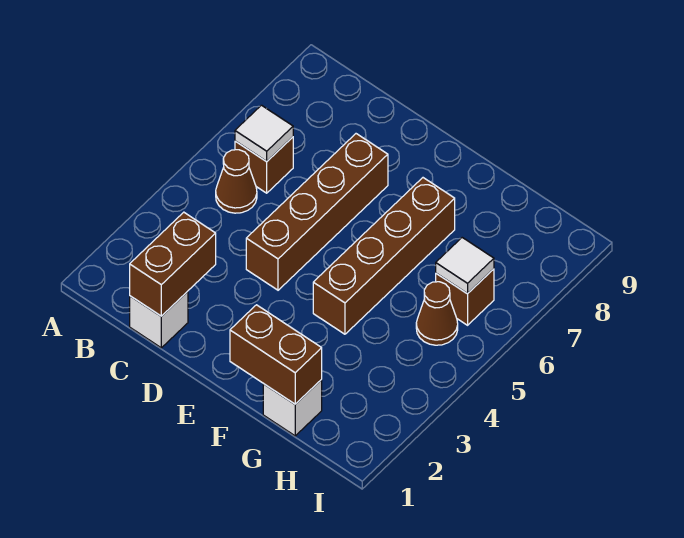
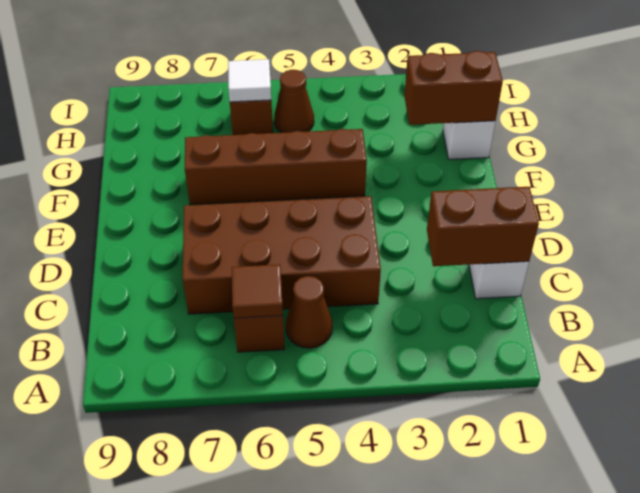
white tile B6 level 2 -> brown tile B6 level 2
brown brick D4:D7 level 1 -> brown brick C4:D7 level 1
brown brick F1:G1 level 2 -> brown brick G1:G2 level 2

